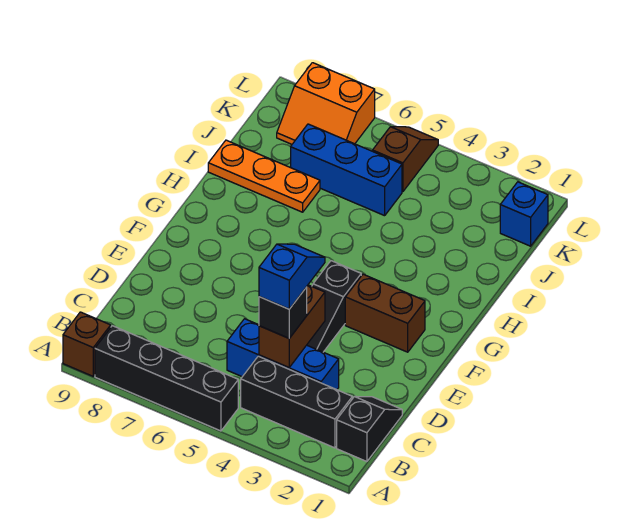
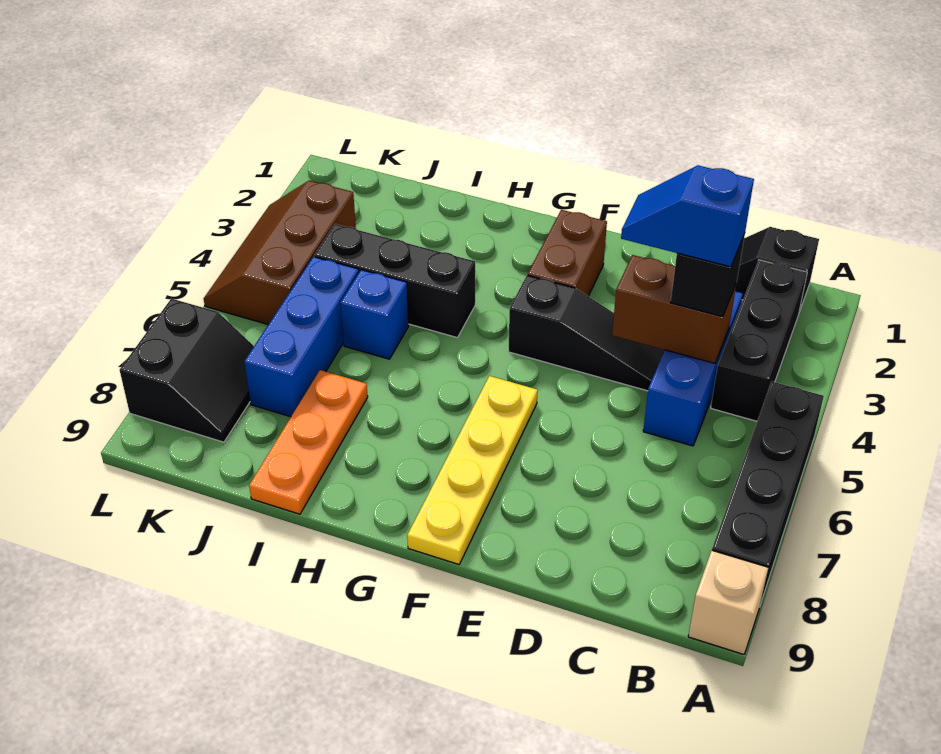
brown brick A9 level 1 -> tan brick A9 level 1
none -> yellow plate F6:F9 level 1
none -> black brick H4:J4 level 1
blue brick K1 level 1 -> blue brick I5 level 1
brown slope K5:L5 level 1 top K -> brown slope K3:L5 level 1 top K
orange slope K7:L8 level 1 top L -> black slope K7:L8 level 1 top L

